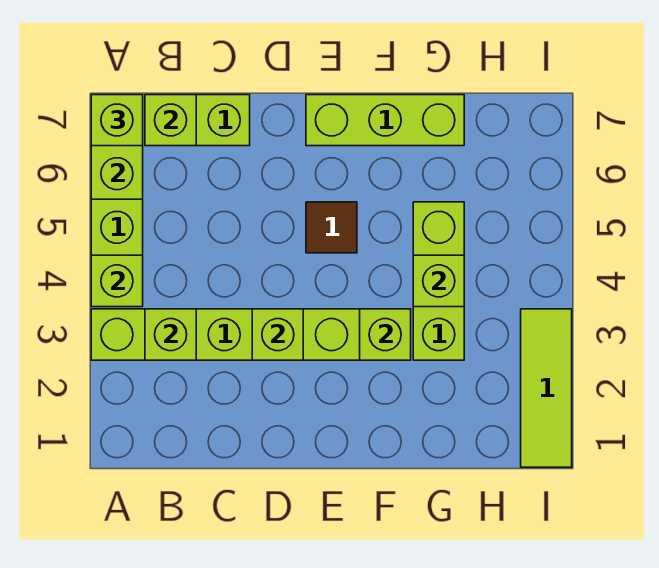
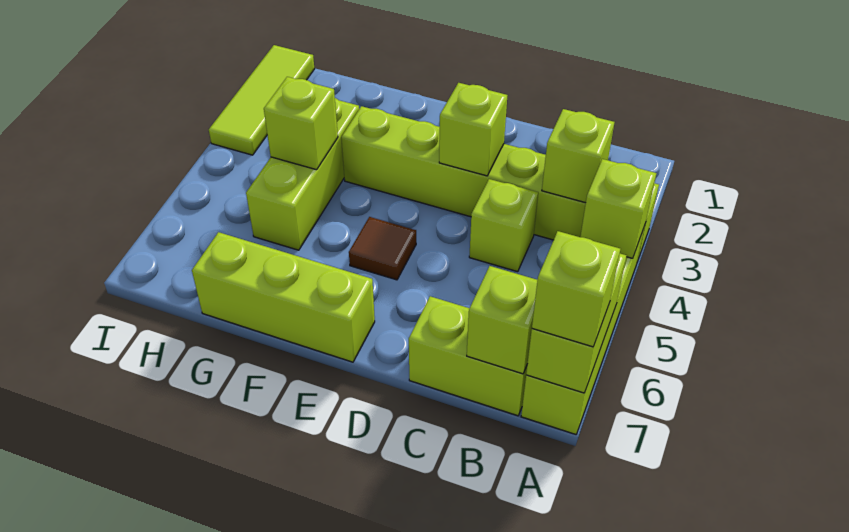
lime brick F3 level 2 -> lime brick C4 level 1

